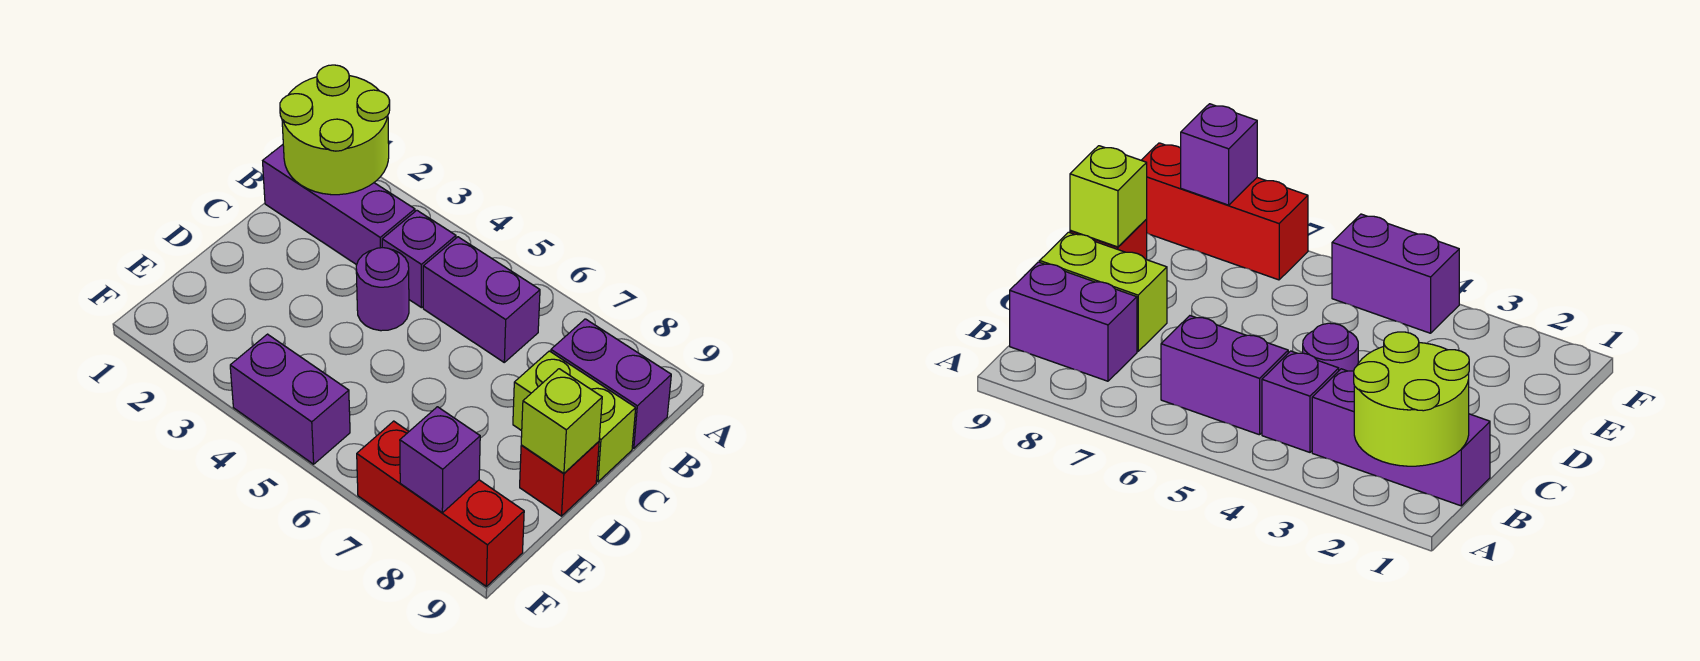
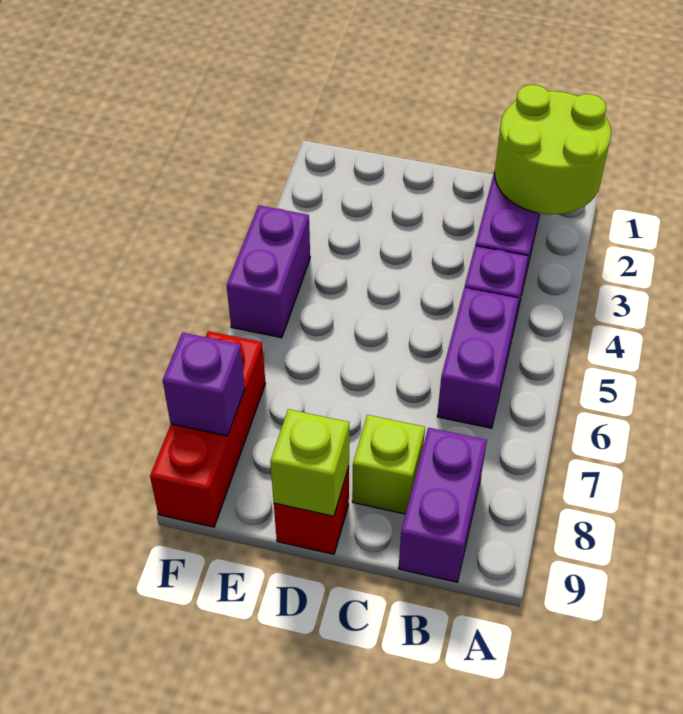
purple round brick C4 level 1 -> none
lime brick C8:C9 level 1 -> lime brick C8 level 1

